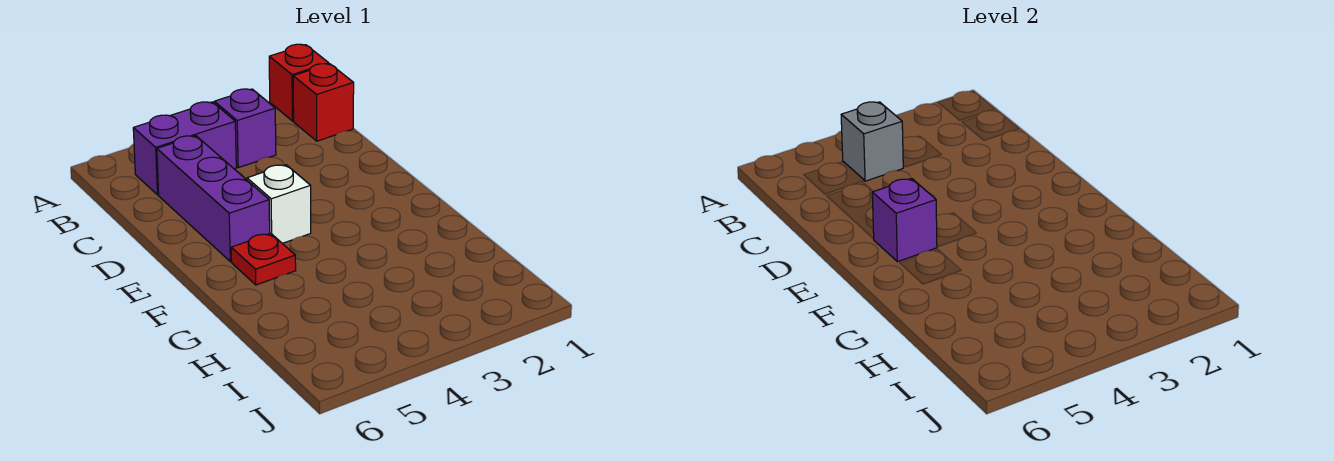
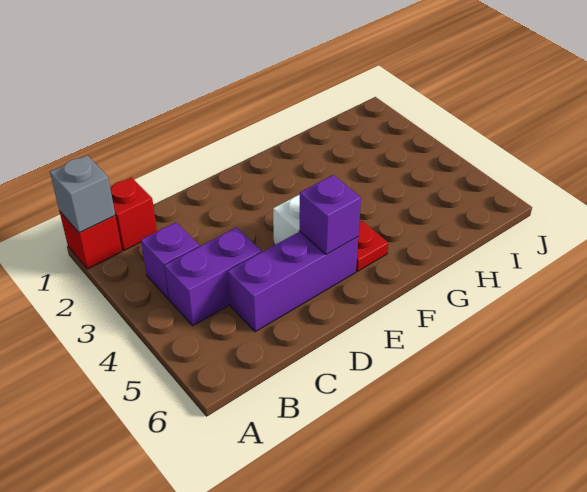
purple brick B4:B5 level 1 -> purple brick B4:C4 level 1
grey brick B4 level 2 -> grey brick A1 level 2

